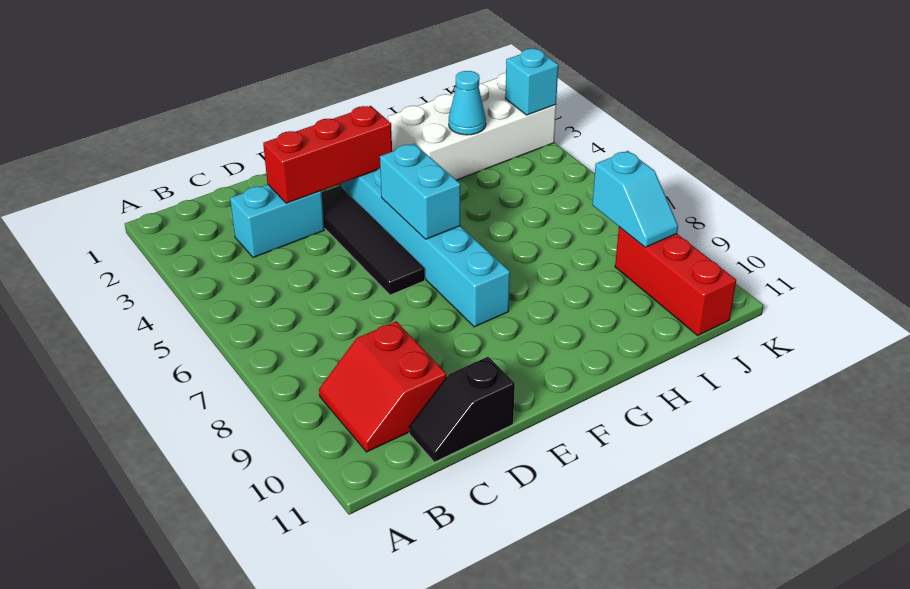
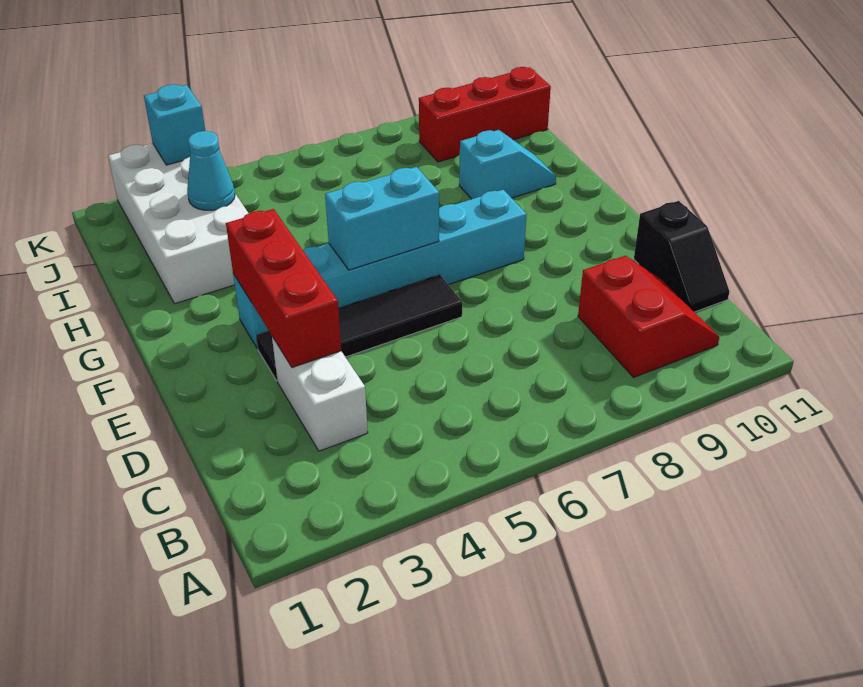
red slope B9:C10 level 1 top C -> red slope B9:C10 level 1 top 9
cyan brick C3:D3 level 1 -> white brick C3:D3 level 1
cyan slope J8:J9 level 2 top 8 -> cyan slope H9:H10 level 1 top 9

